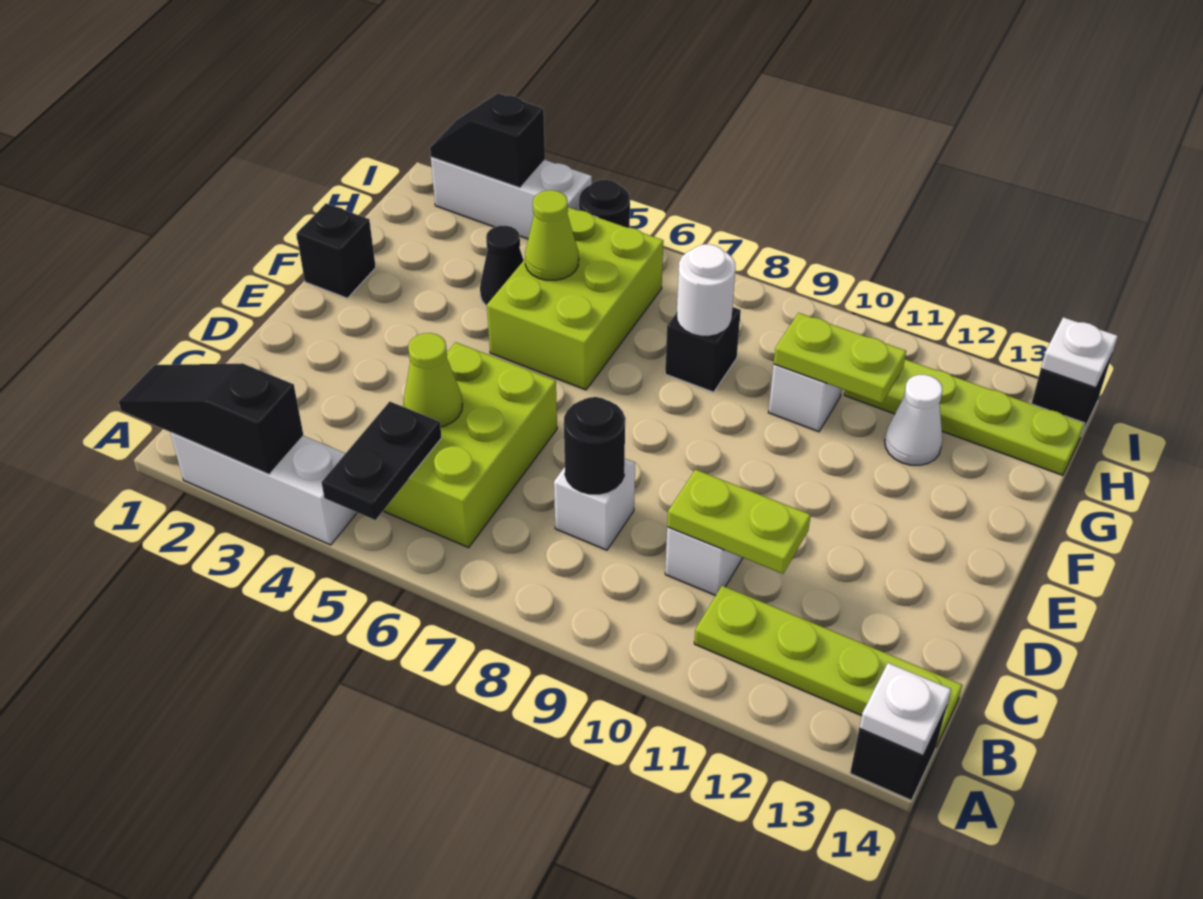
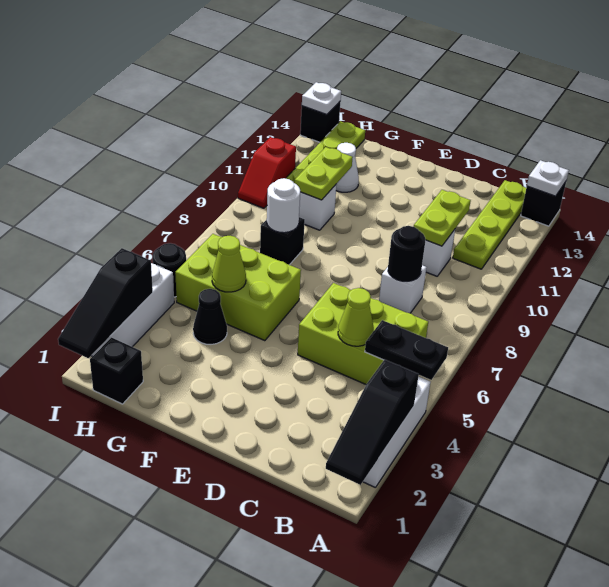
black brick F1 level 1 -> black brick H1 level 1
black slope I2:I3 level 2 top 3 -> black slope I1:I3 level 2 top 3
none -> red slope I10:I11 level 1 top 11

